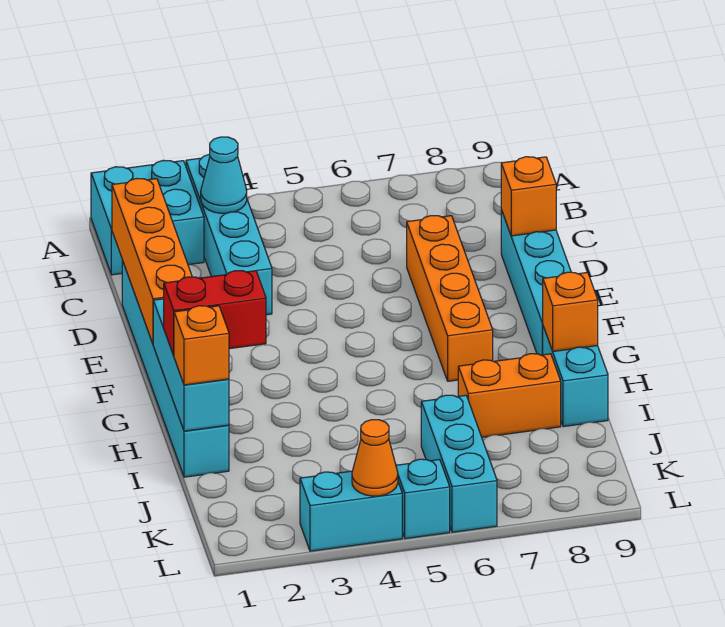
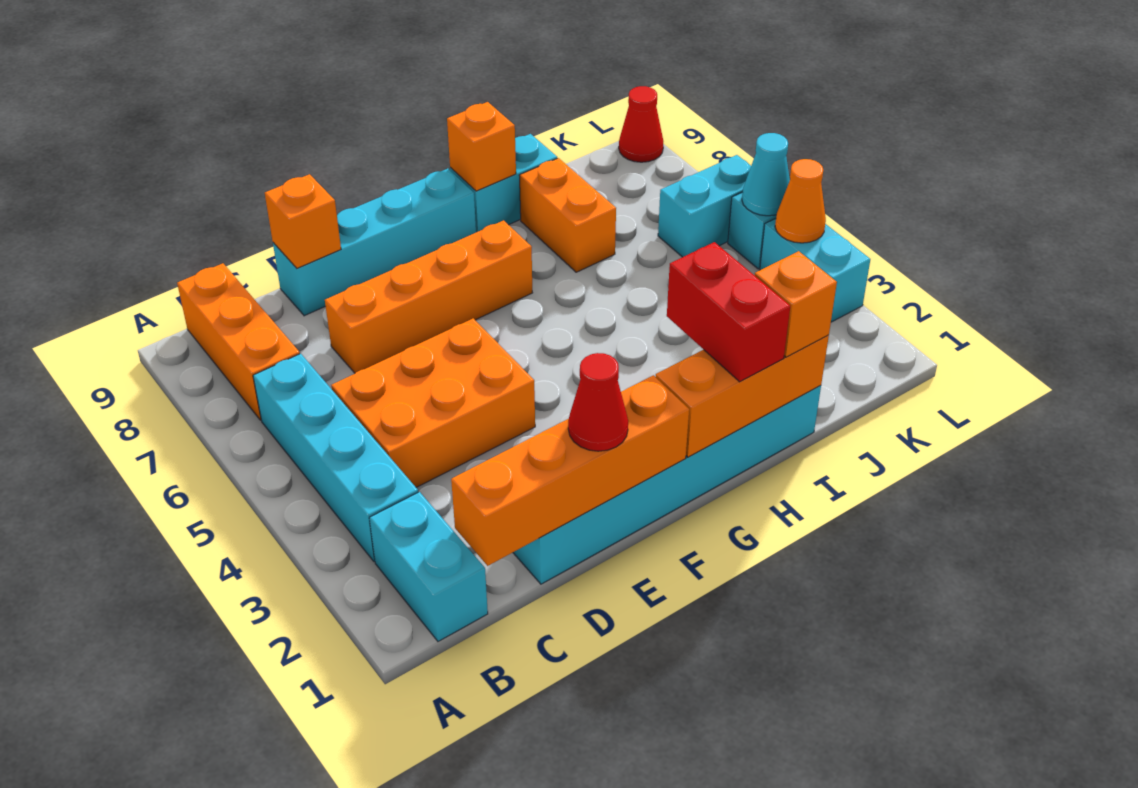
cyan brick A1:B2 level 1 -> cyan brick B1:B2 level 1
cyan brick A3:D3 level 1 -> cyan brick B3:B6 level 1
cyan cone B3 level 2 -> cyan cone L5 level 2
none -> orange brick B7:B9 level 1
none -> orange brick C4:E5 level 1
none -> red cone E1 level 3
cyan brick G1:I1 level 2 -> orange brick G1:I1 level 2
cyan brick J6:L6 level 1 -> cyan brick K6:L6 level 1
none -> red cone L9 level 1

